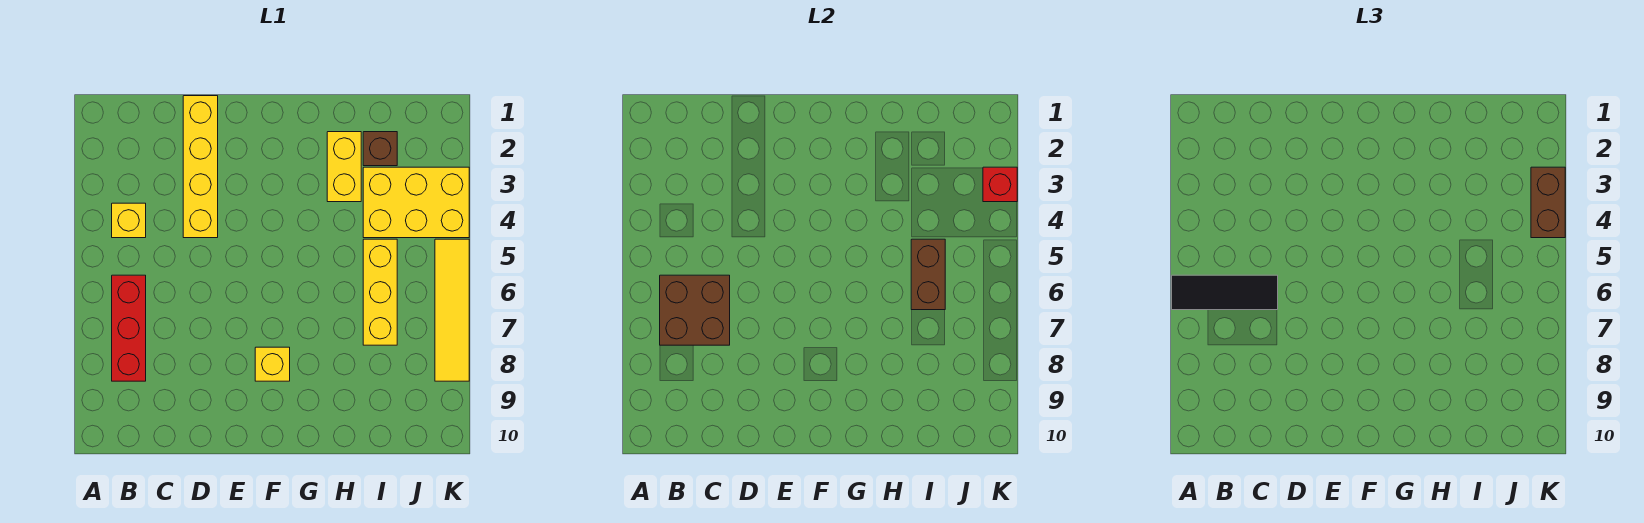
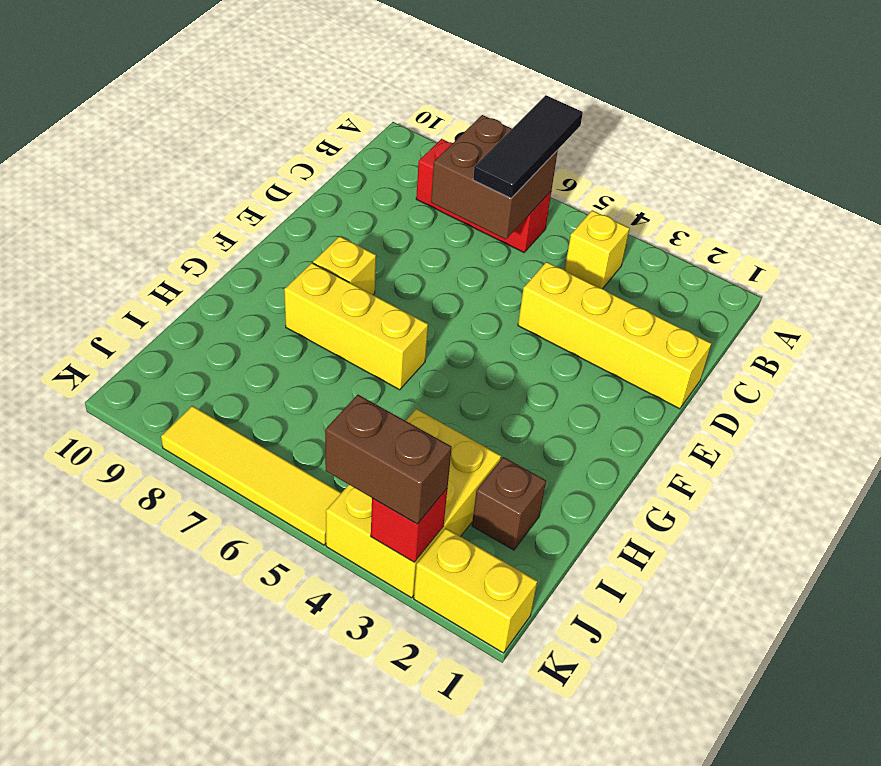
yellow brick H2:H3 level 1 -> yellow brick K1:K2 level 1
yellow brick I5:I7 level 1 -> yellow brick G6:G8 level 1
brown brick I5:I6 level 2 -> none

